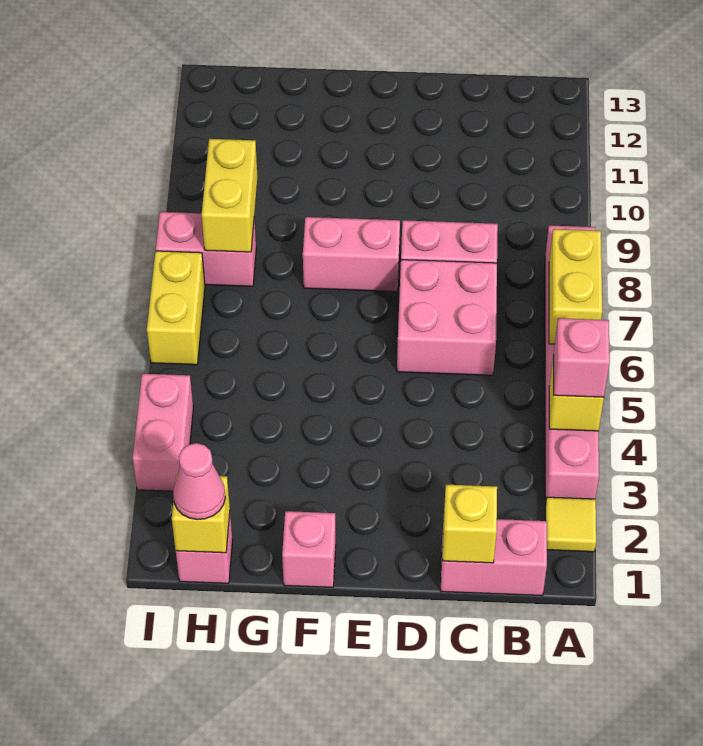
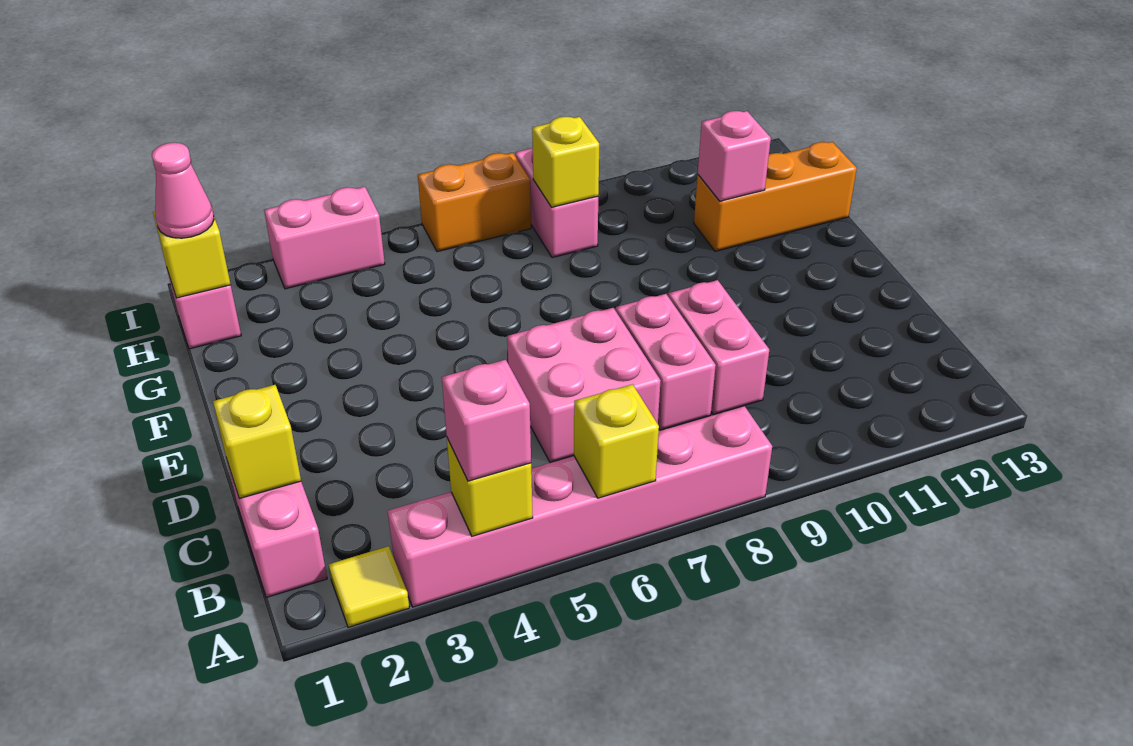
yellow brick A6:A7 level 2 -> yellow brick A6 level 2
pink brick E8:F8 level 1 -> pink brick C9:D9 level 1
pink brick F1 level 1 -> pink brick G11 level 2
none -> orange brick G11:G13 level 1
yellow brick H8:H9 level 2 -> yellow brick H8 level 2
yellow brick I6:I7 level 1 -> orange brick I6:I7 level 1

